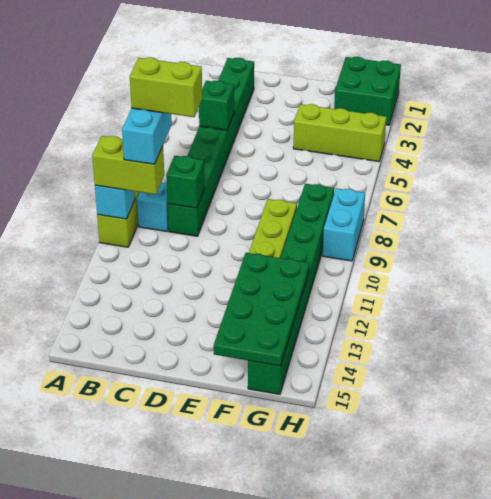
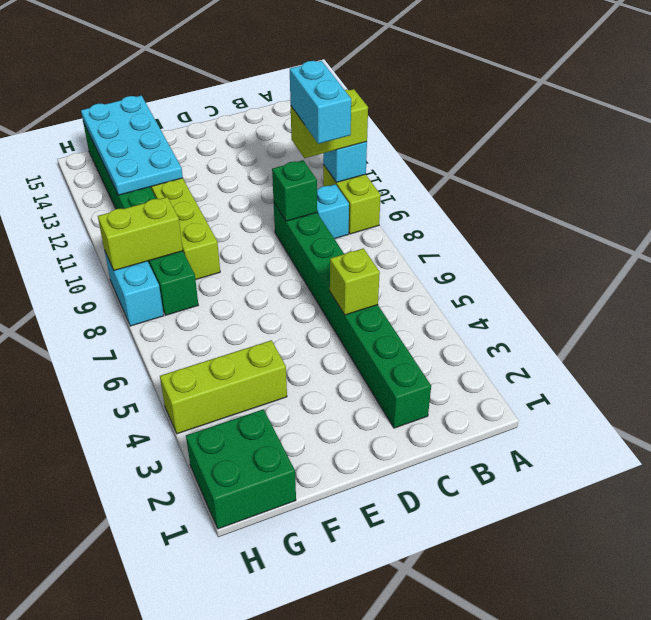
lime brick B9:C9 level 5 -> lime brick G9:H9 level 2
green brick C5 level 2 -> lime brick C5 level 2
green plate F12:G15 level 2 -> cyan plate F12:G15 level 2

